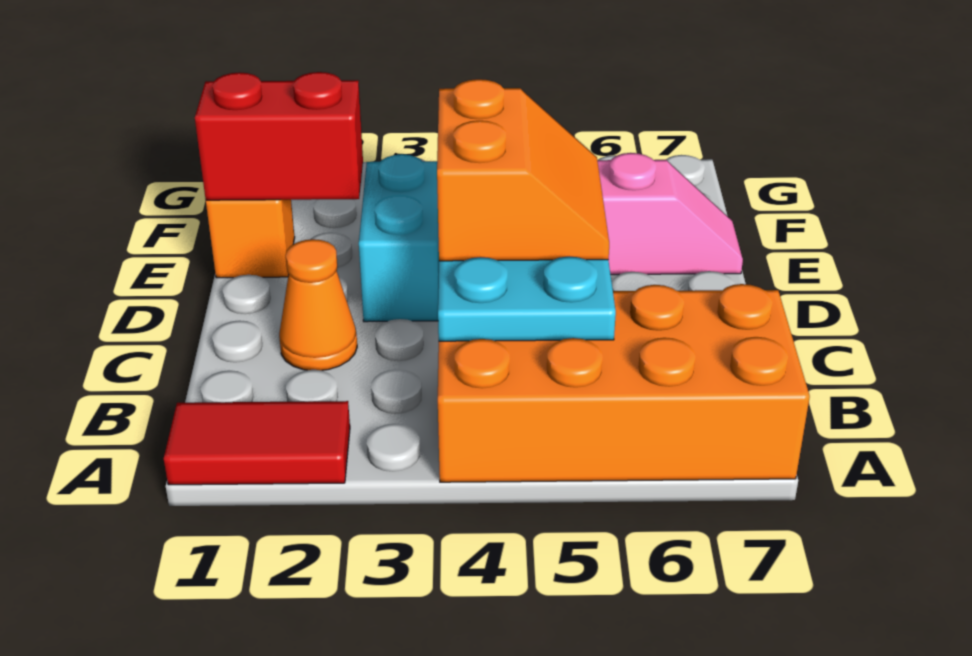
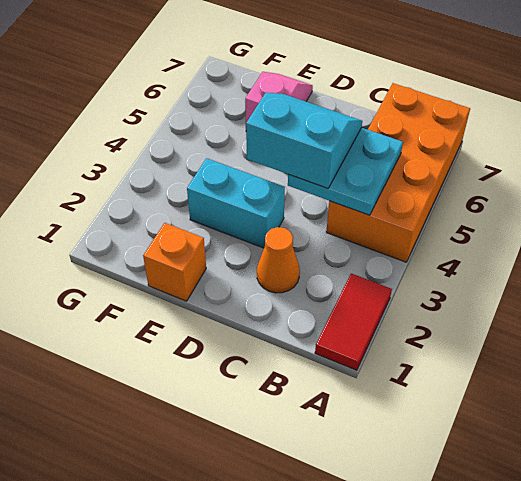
orange slope C4:D5 level 3 top 4 -> cyan slope C4:D5 level 3 top 4
red brick E1:E2 level 2 -> none

